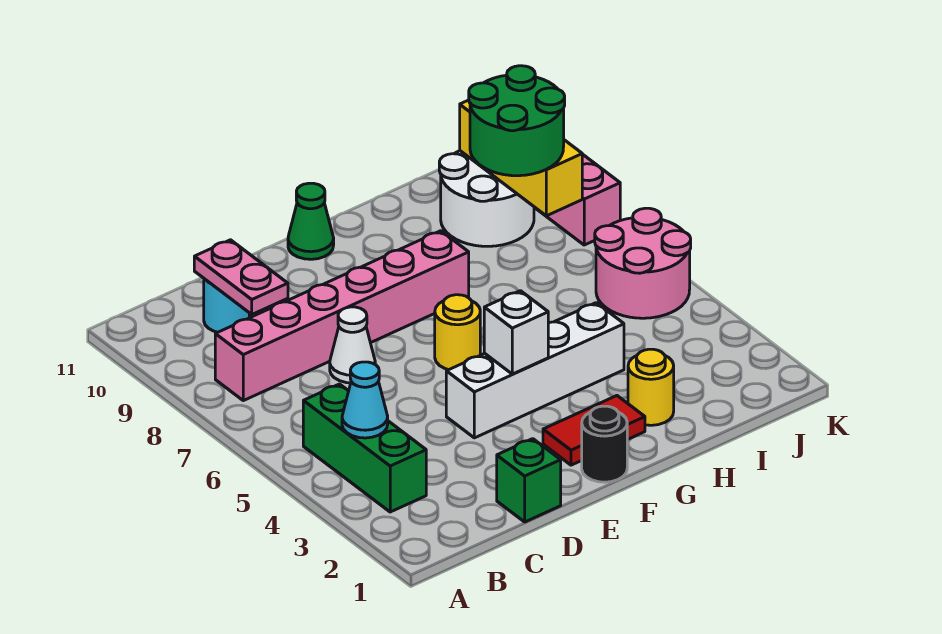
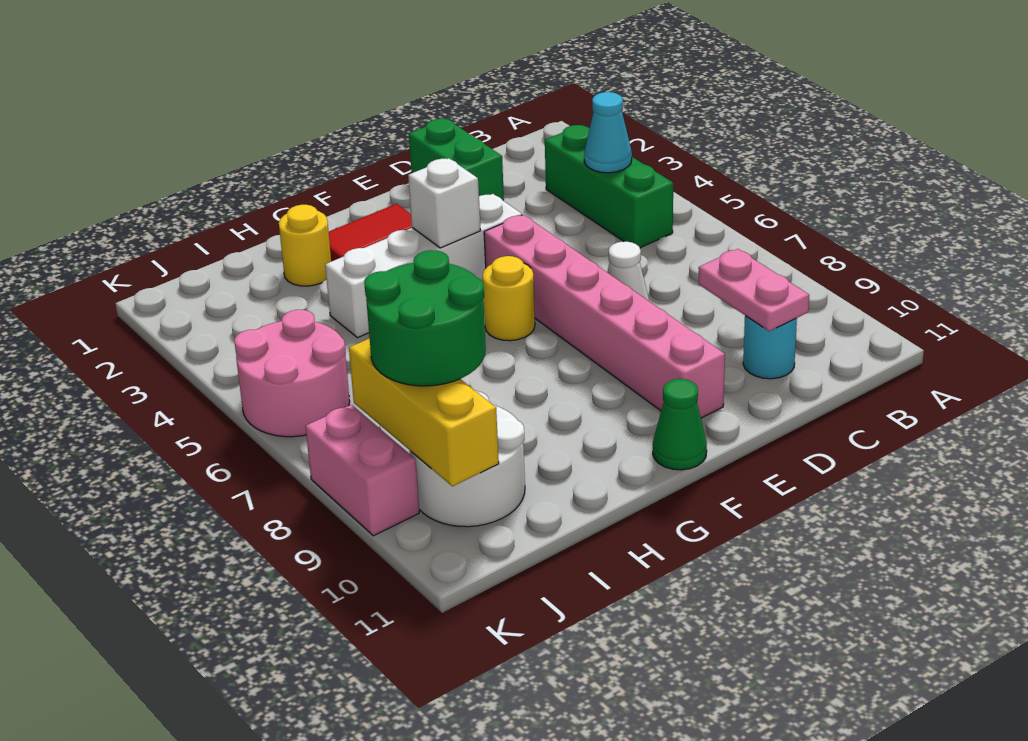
pink brick B8:G8 level 1 -> pink brick E5:E10 level 1
green brick D1 level 1 -> green brick D1:D2 level 1
black round brick F1 level 1 -> none

